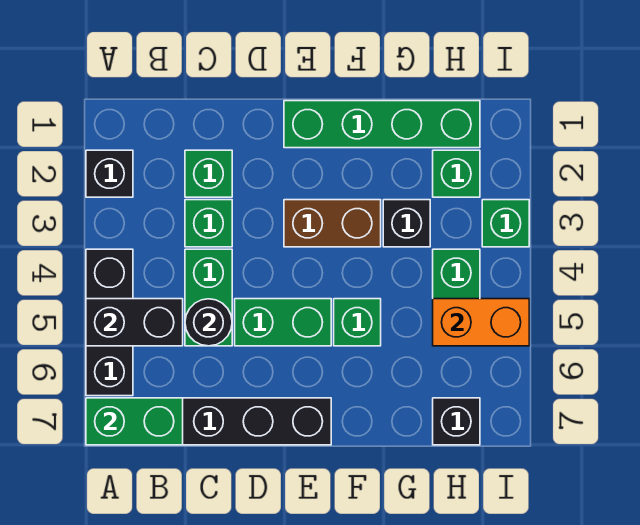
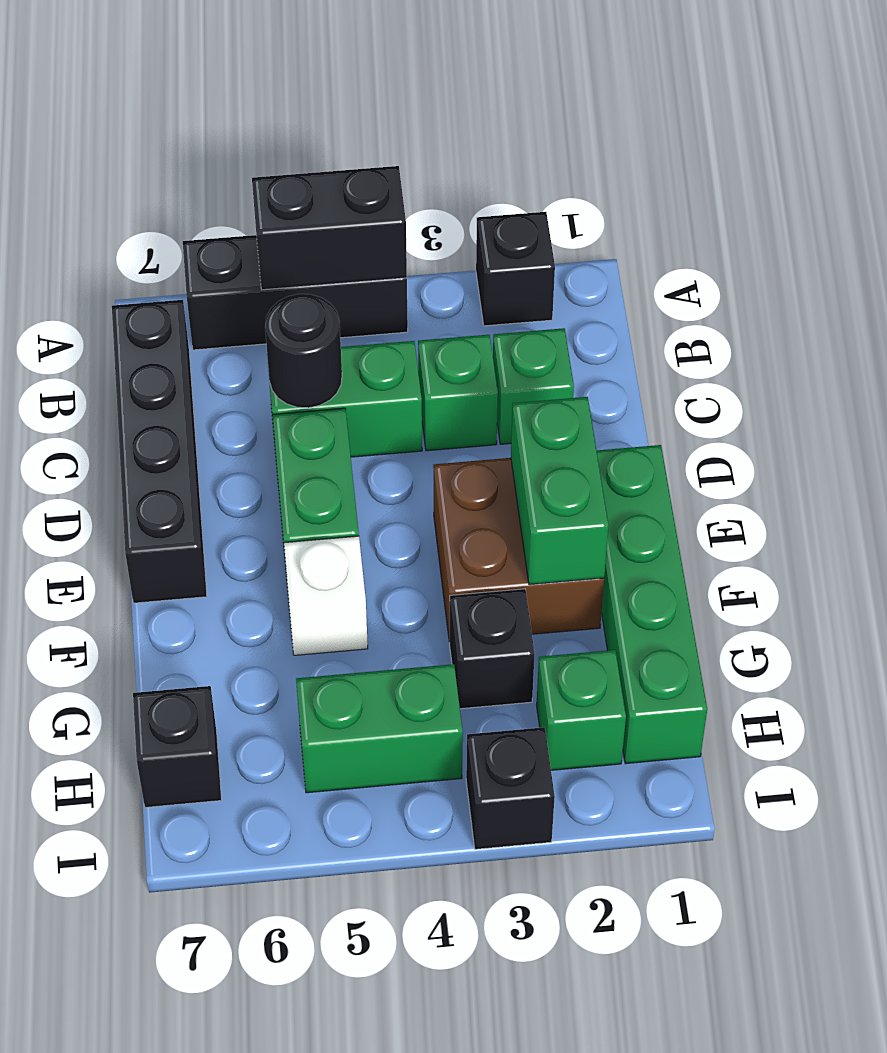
black brick A5:B5 level 2 -> black brick A4:A5 level 2
green brick A7:B7 level 2 -> green brick E2:F2 level 2
brown brick E3:F3 level 1 -> brown brick E2:F3 level 1
green brick F5 level 1 -> white brick F5 level 1
orange brick H5:I5 level 2 -> none
green brick I3 level 1 -> black brick I3 level 1

